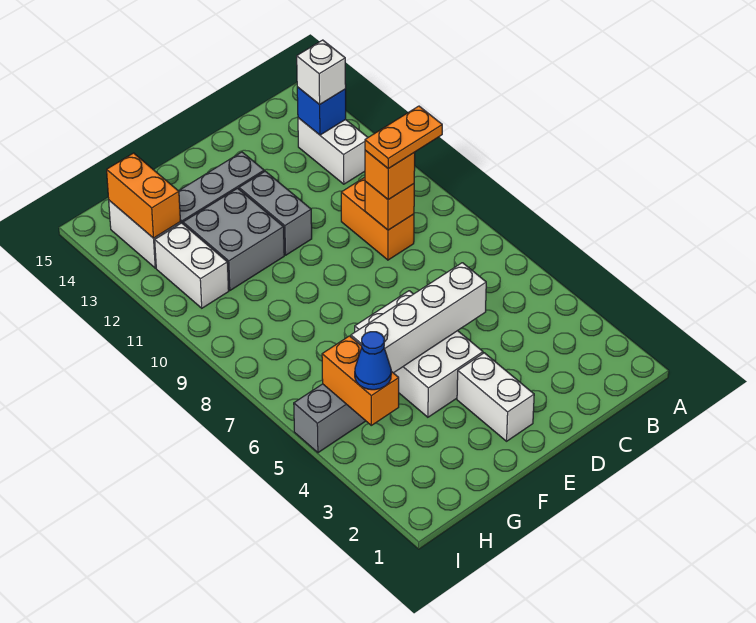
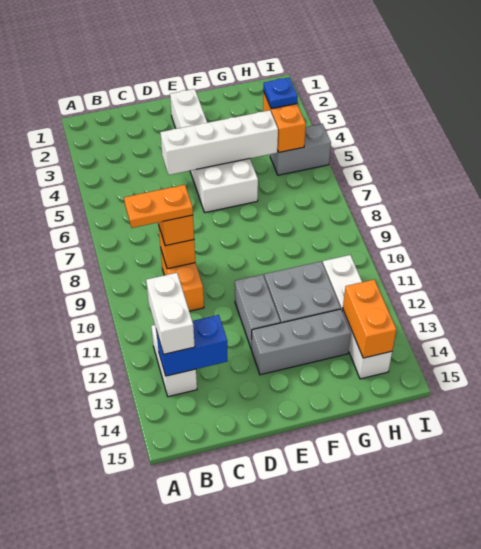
blue brick B13 level 2 -> blue brick B13:C13 level 2
white brick B13 level 3 -> white brick B12:B13 level 3
blue cone H4 level 3 -> blue plate H4 level 3

